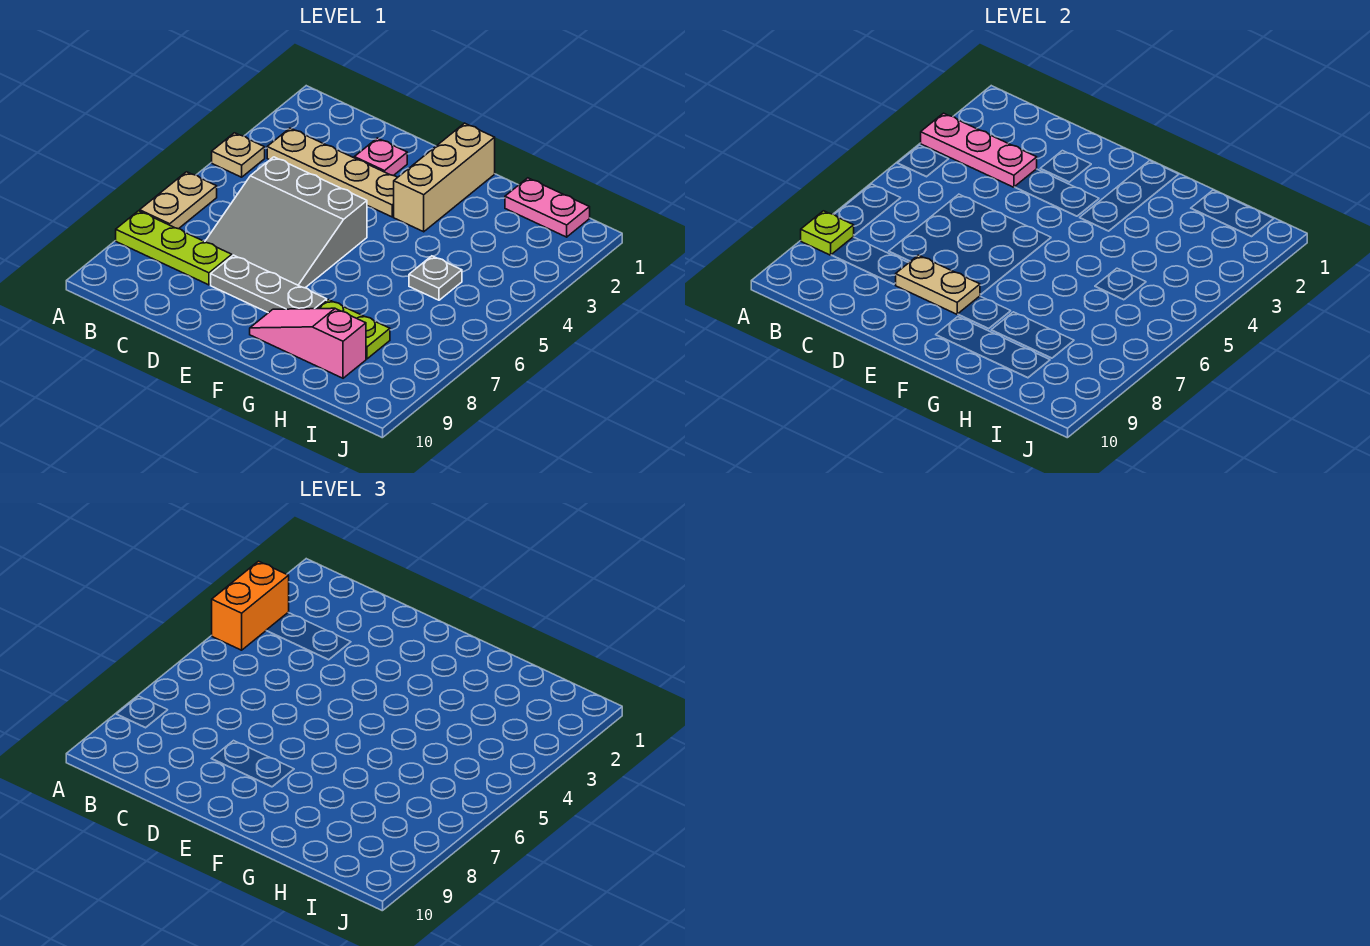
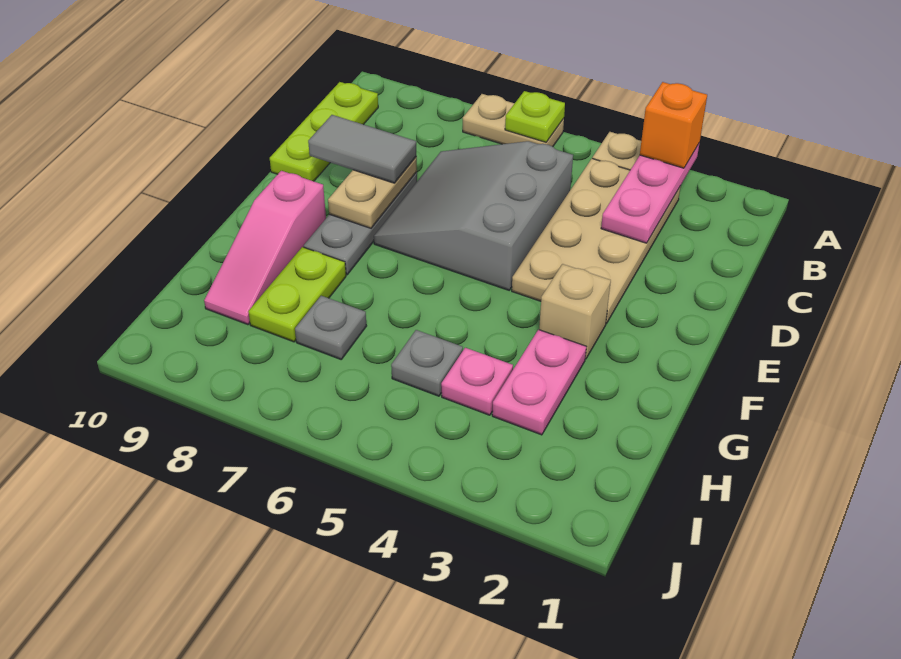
orange brick A3:A4 level 3 -> orange brick A3 level 3
lime plate A8:C8 level 1 -> lime plate B10:D10 level 1
lime plate A8 level 2 -> lime plate A6 level 2
tan plate B3:E3 level 1 -> tan plate B3:E4 level 1
pink plate D2 level 1 -> pink plate H4 level 1
none -> grey tile D8:D9 level 3
tan brick F1:F3 level 1 -> tan brick F3 level 1
pink slope F9:H9 level 1 top H -> pink slope F9:H9 level 1 top F
pink plate H1:I1 level 1 -> pink plate G3:H3 level 1
none -> grey plate H7 level 1

